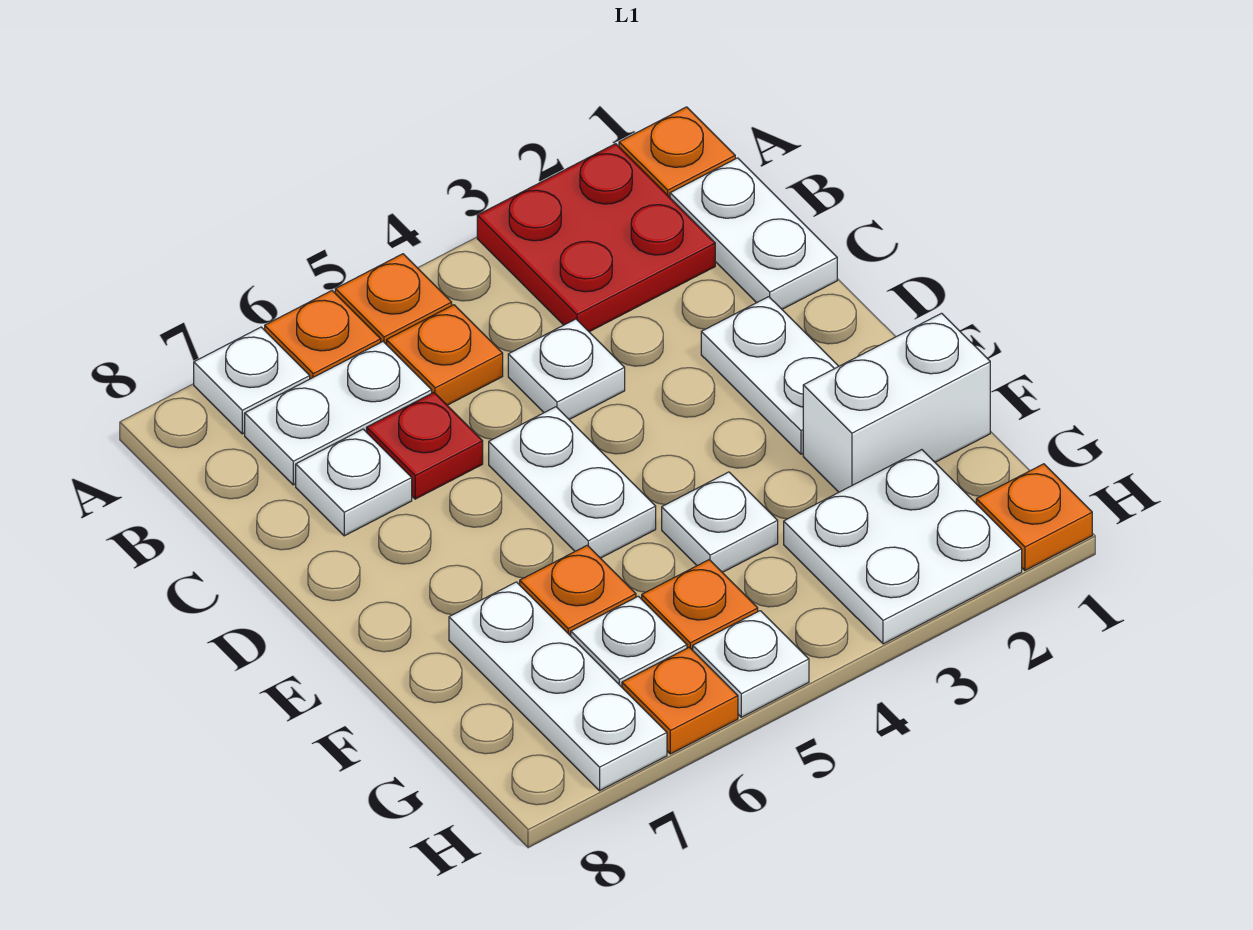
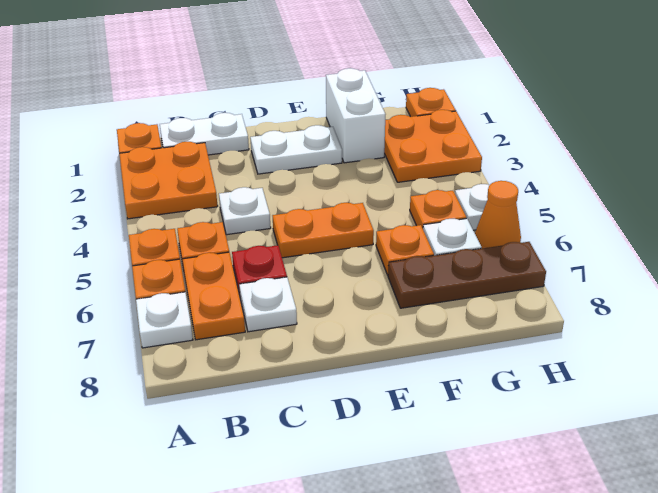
red plate A2:B3 level 1 -> orange plate A2:B3 level 1
white plate B6:B7 level 1 -> orange plate B6:B7 level 1
white plate D5:E5 level 1 -> orange plate D5:E5 level 1
white plate F4 level 1 -> none
white plate F7:H7 level 1 -> brown plate F7:H7 level 1
white plate G2:H3 level 1 -> orange plate G2:H3 level 1
orange plate H6 level 1 -> orange cone H6 level 1

